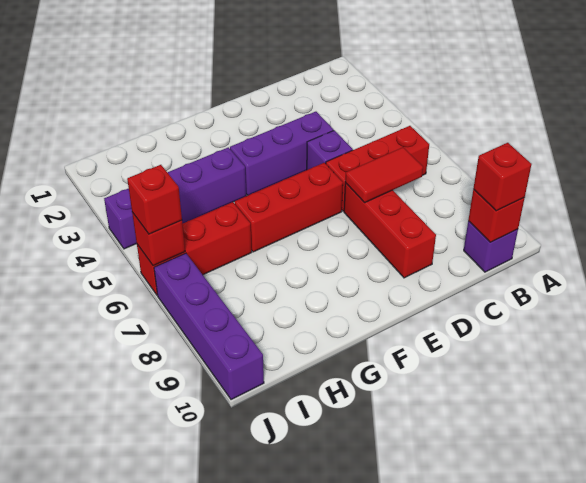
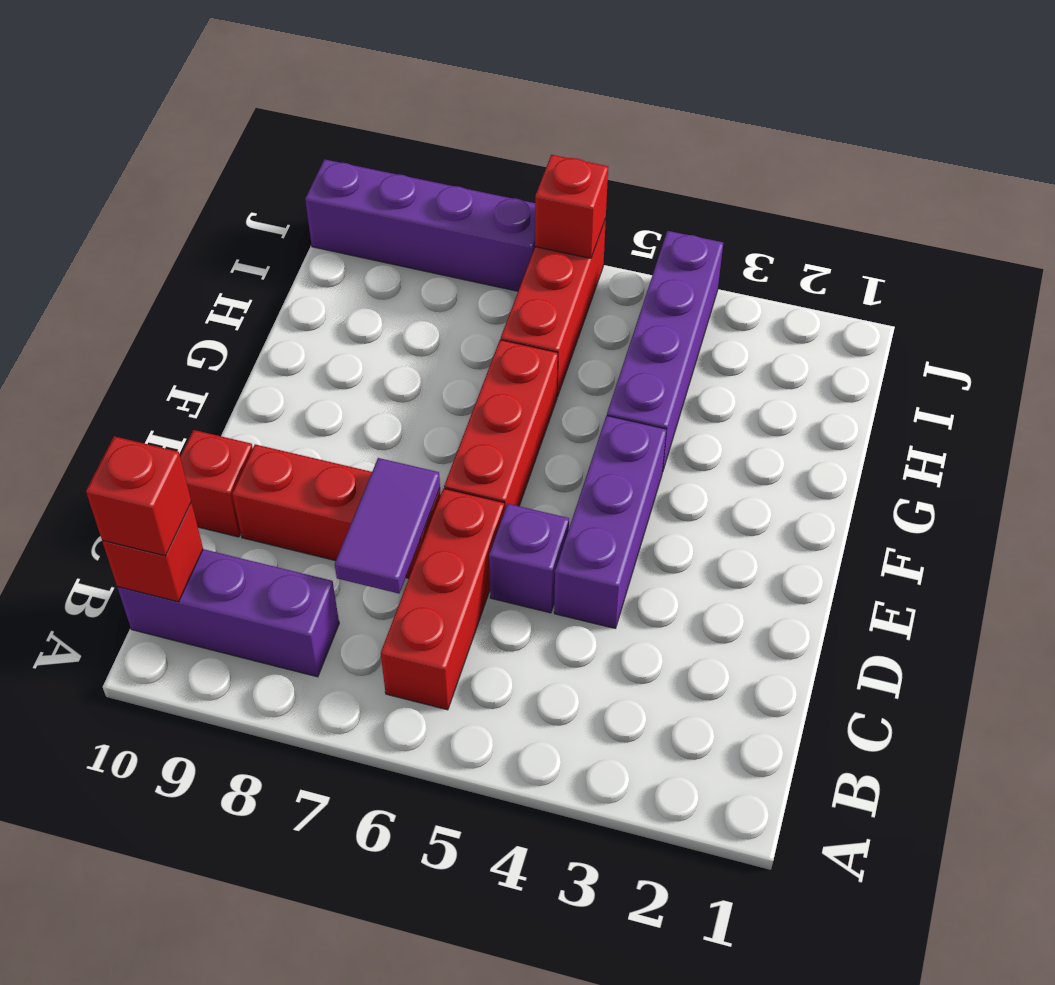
purple brick B10 level 1 -> purple brick B8:B10 level 1
red tile C7:D7 level 2 -> purple tile C7:D7 level 2
red brick J6 level 3 -> red brick D10 level 1

